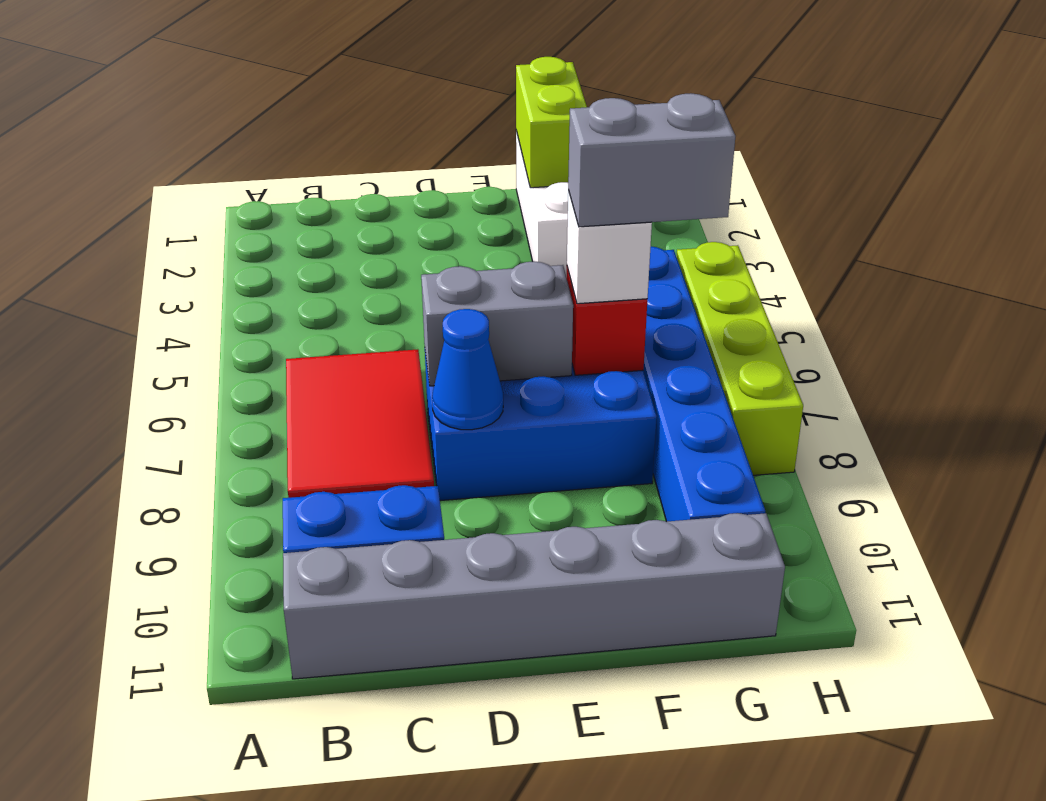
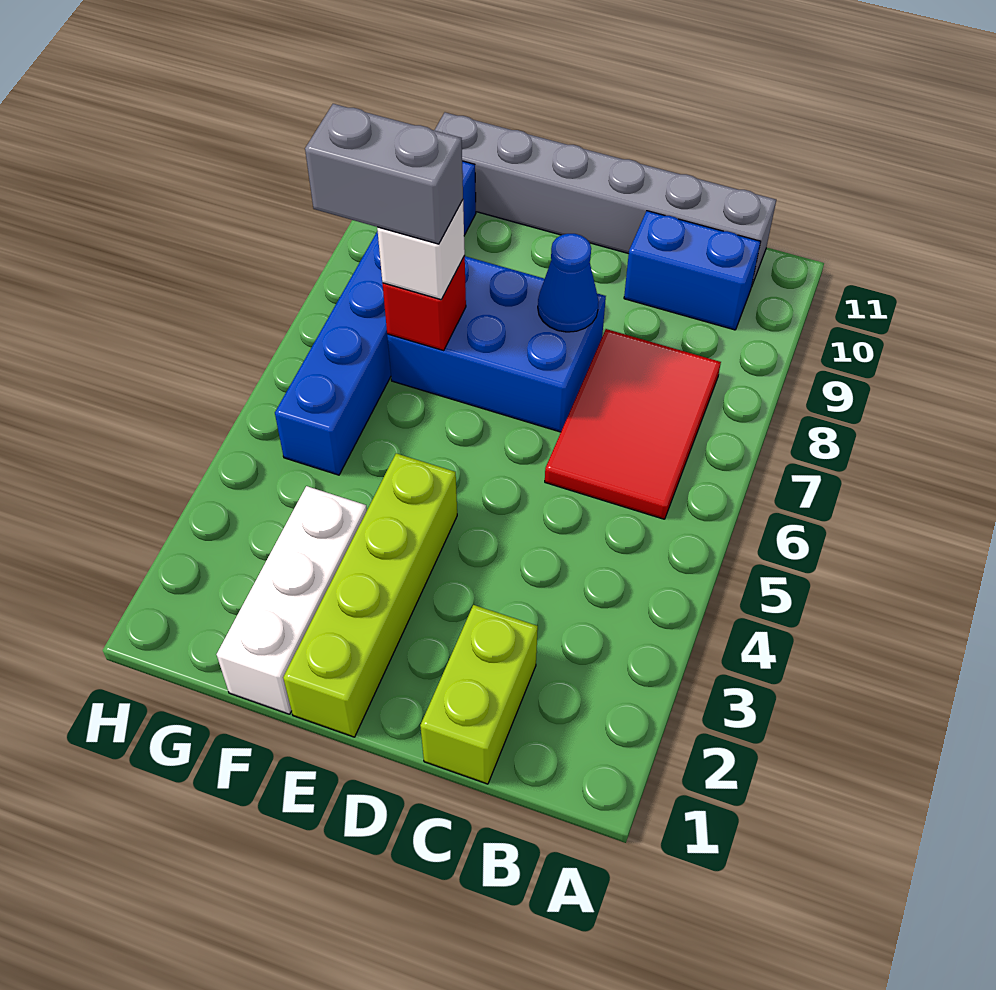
grey brick D7:E7 level 2 -> none
lime brick F1:F2 level 2 -> lime brick C1:C2 level 1
lime brick H5:H8 level 1 -> lime brick E1:E4 level 1

